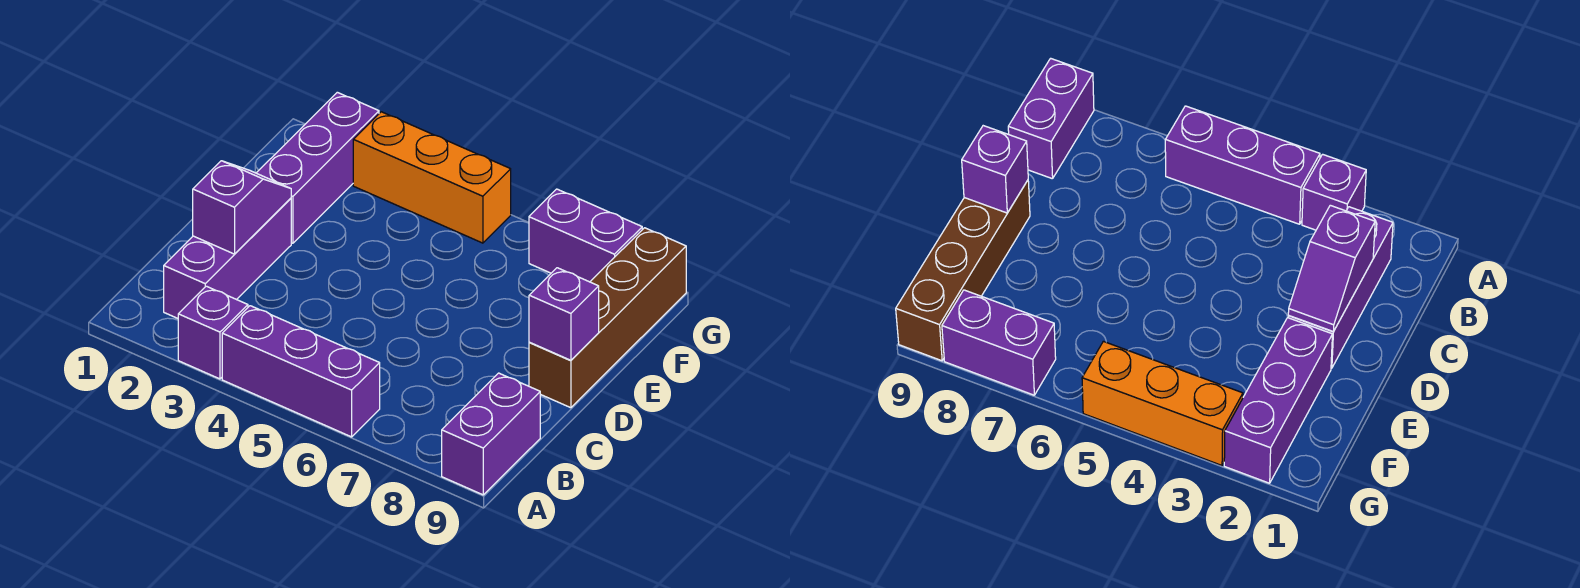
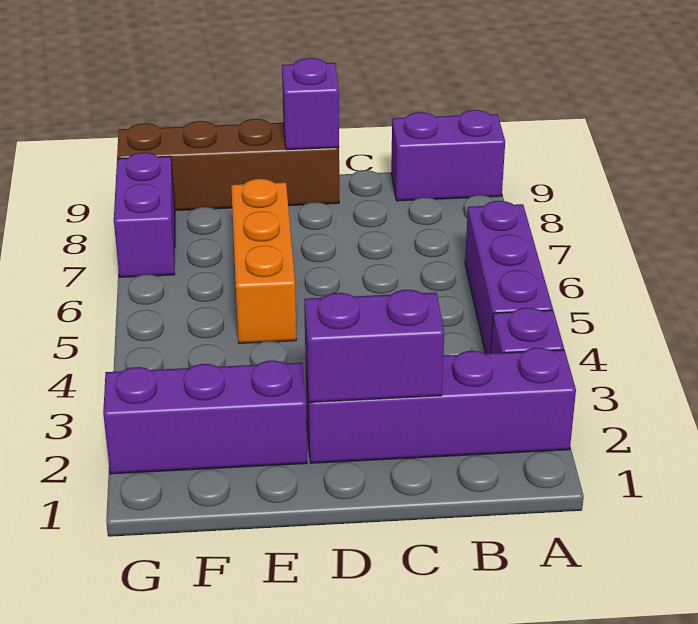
purple brick B2:D2 level 1 -> purple brick A2:D2 level 1
purple slope C2:D2 level 2 top C -> purple brick C2:D2 level 2
orange brick G3:G5 level 1 -> orange brick E5:E7 level 1

